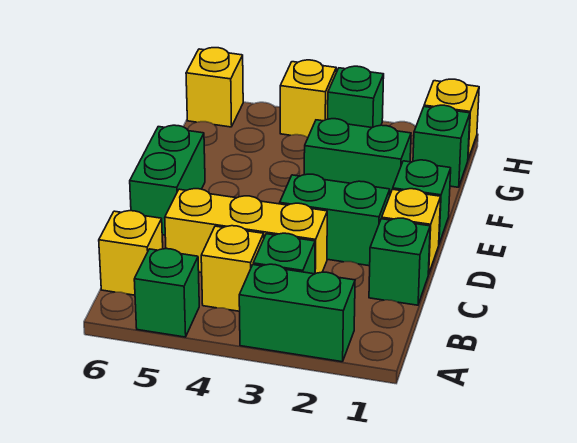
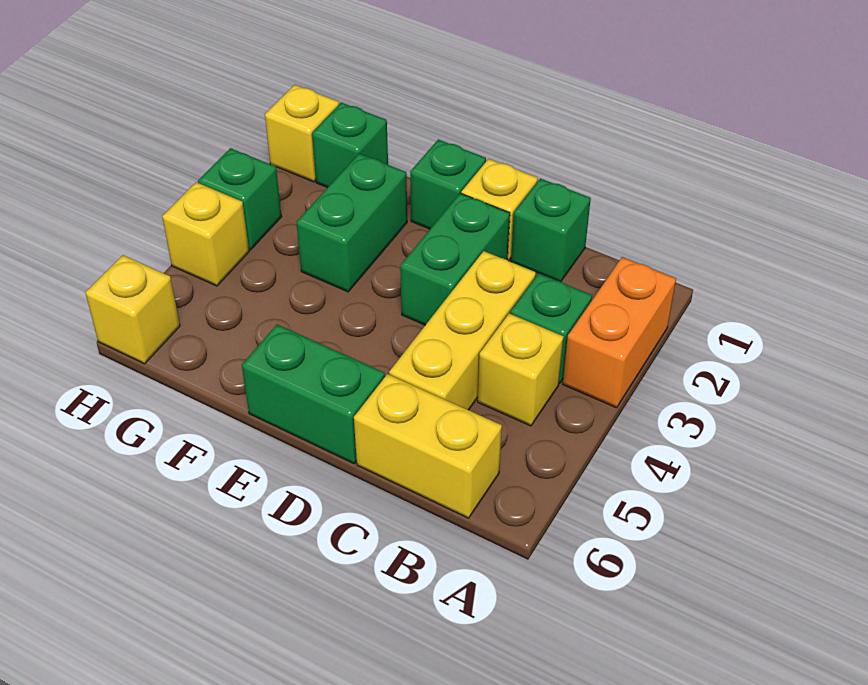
green brick A2:A3 level 1 -> orange brick A2:A3 level 1
green brick A5 level 1 -> none
yellow brick B6 level 1 -> yellow brick B6:C6 level 1

